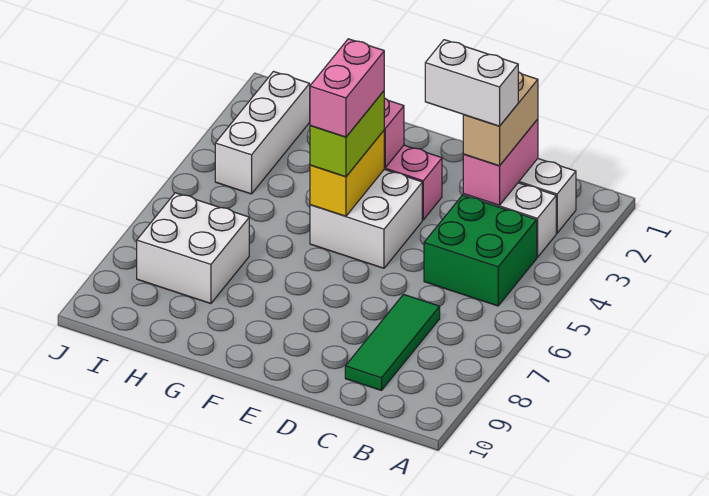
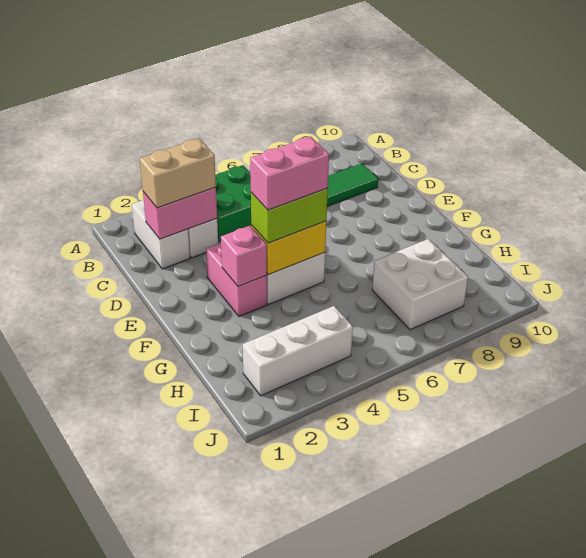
white brick C3:D3 level 4 -> none

